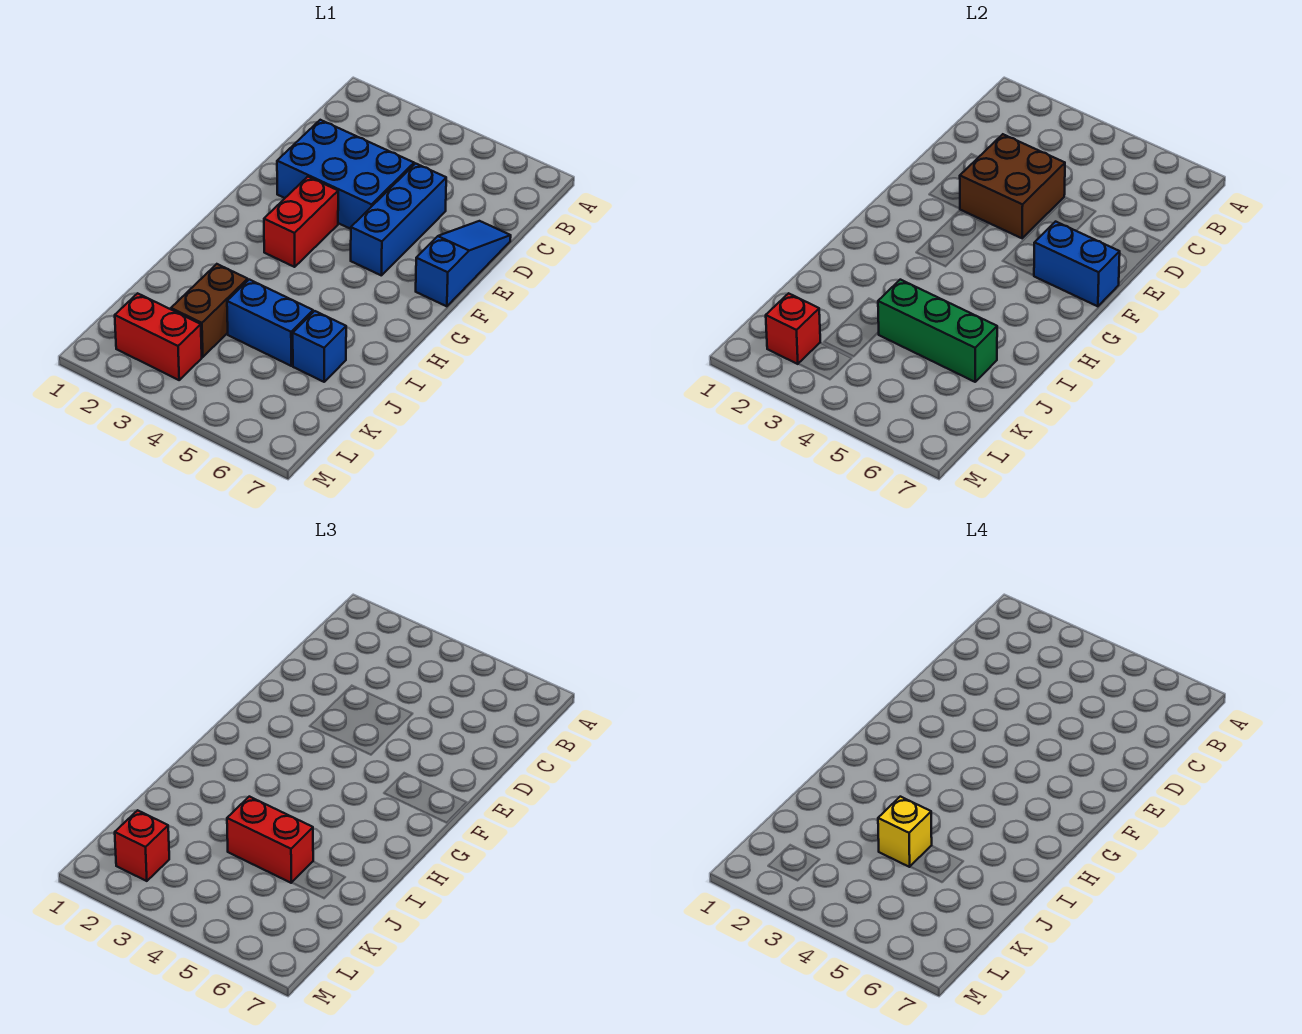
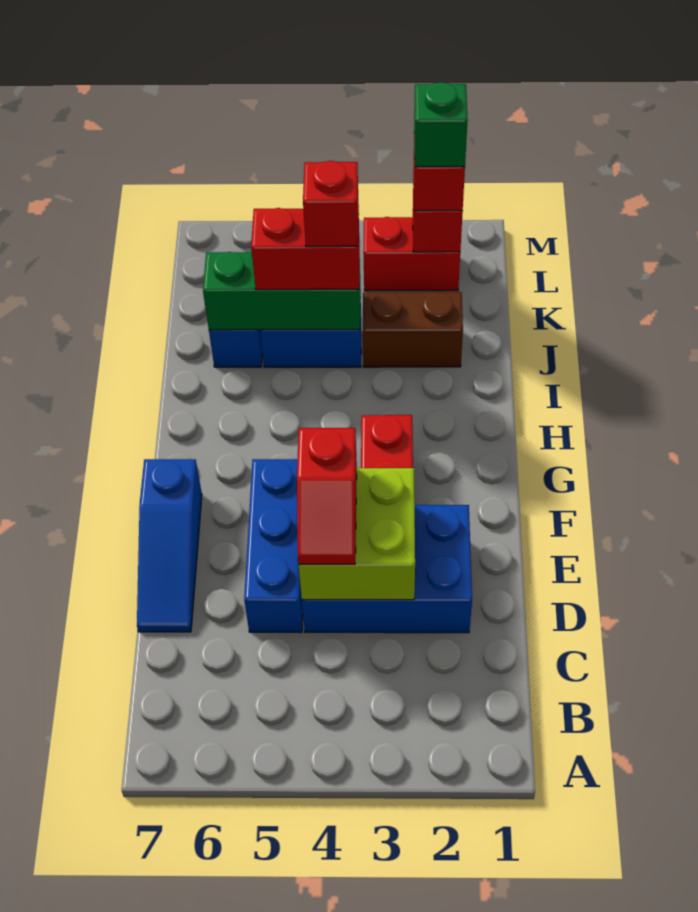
brown brick D3:E4 level 2 -> lime brick D3:E4 level 2
none -> red slope D4:E4 level 3 top E
blue brick F6:F7 level 2 -> none
brown brick J3:K3 level 1 -> brown brick J2:J3 level 1
yellow brick J4 level 4 -> red brick J4 level 4
none -> green brick L2 level 4

